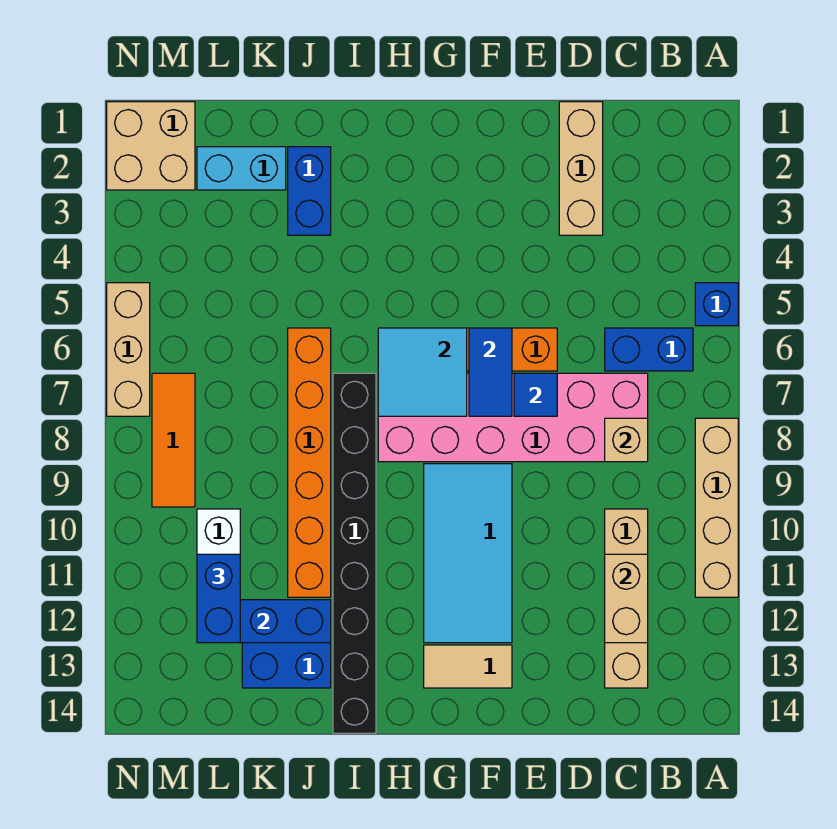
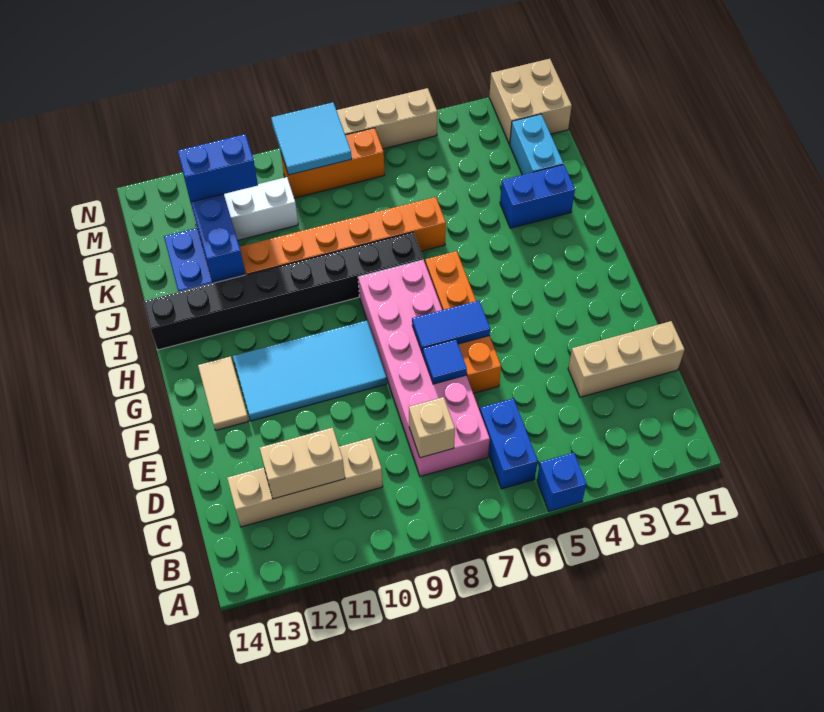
tan brick A8:A11 level 1 -> none
cyan tile G6:H7 level 2 -> cyan tile M8:N9 level 2
orange tile M7:M9 level 1 -> orange brick M7:M9 level 1

